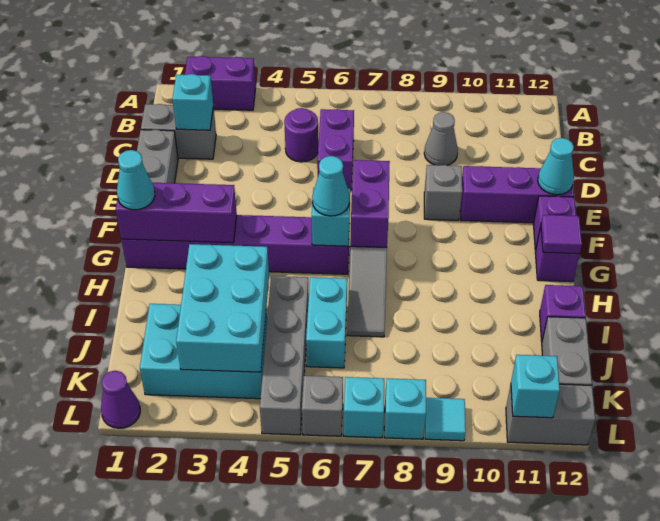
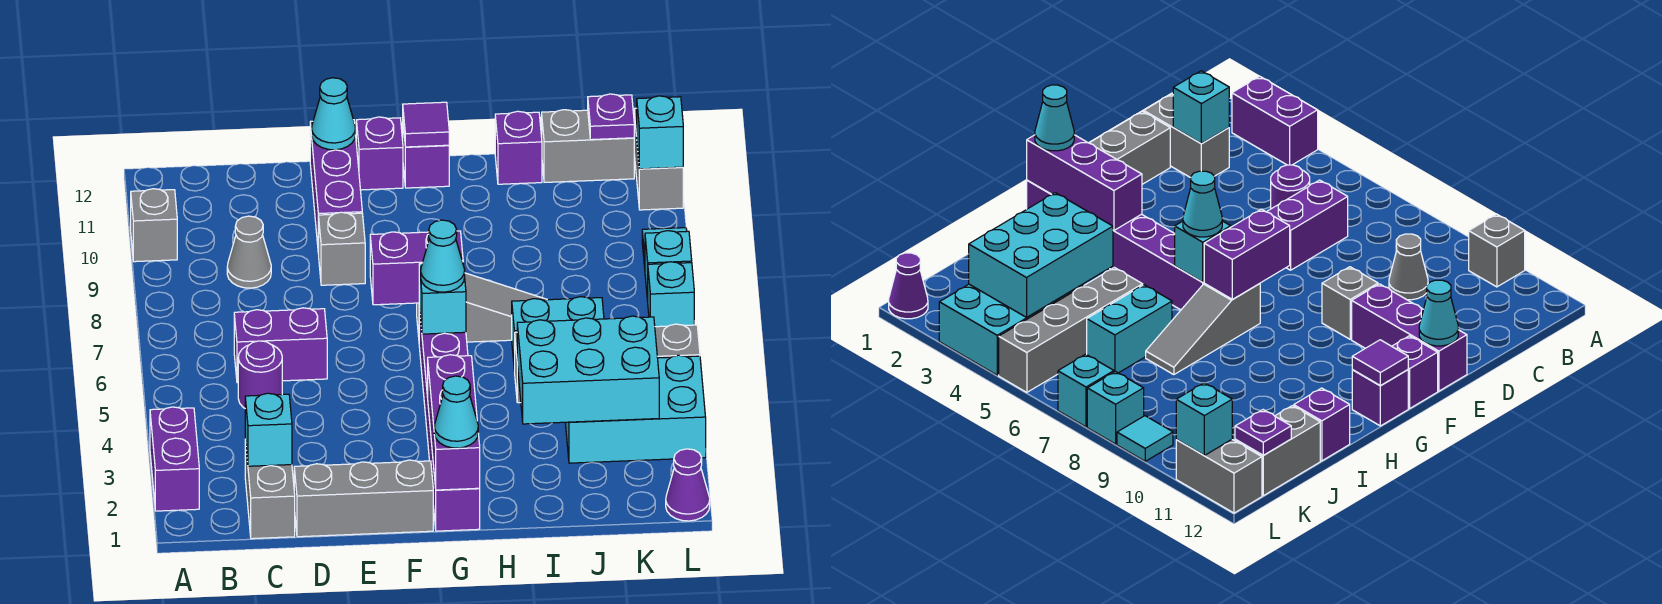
cyan brick J2:K4 level 1 -> cyan brick J3:L4 level 1
none -> purple plate K12 level 2
grey brick L6 level 1 -> grey brick A10 level 1

